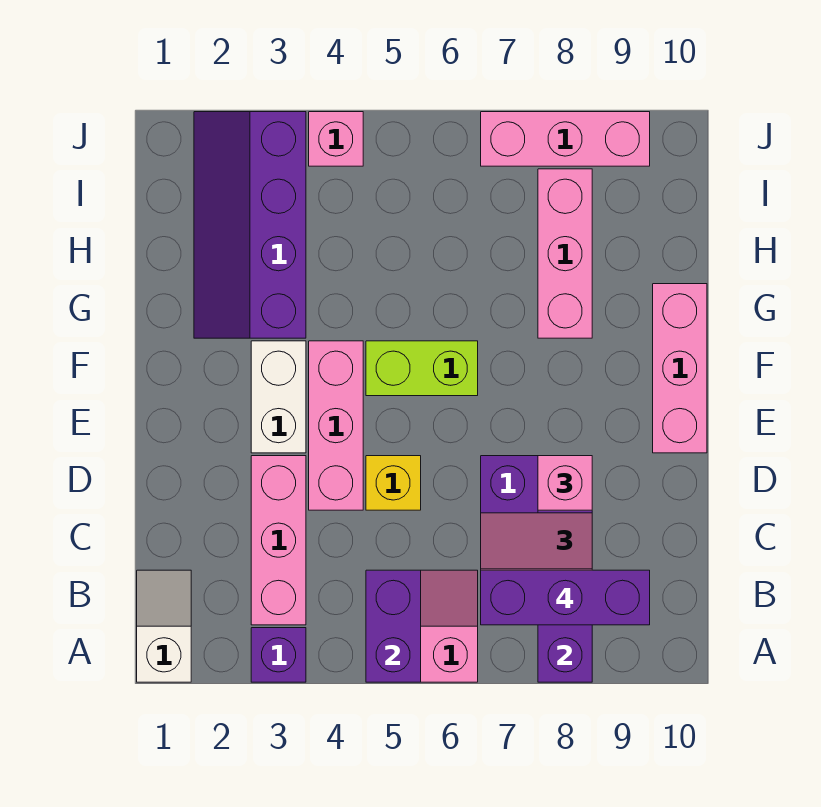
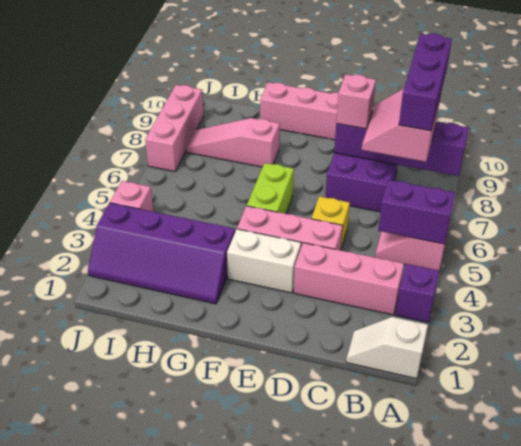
pink brick G8:I8 level 1 -> pink slope G8:I8 level 1 top G

